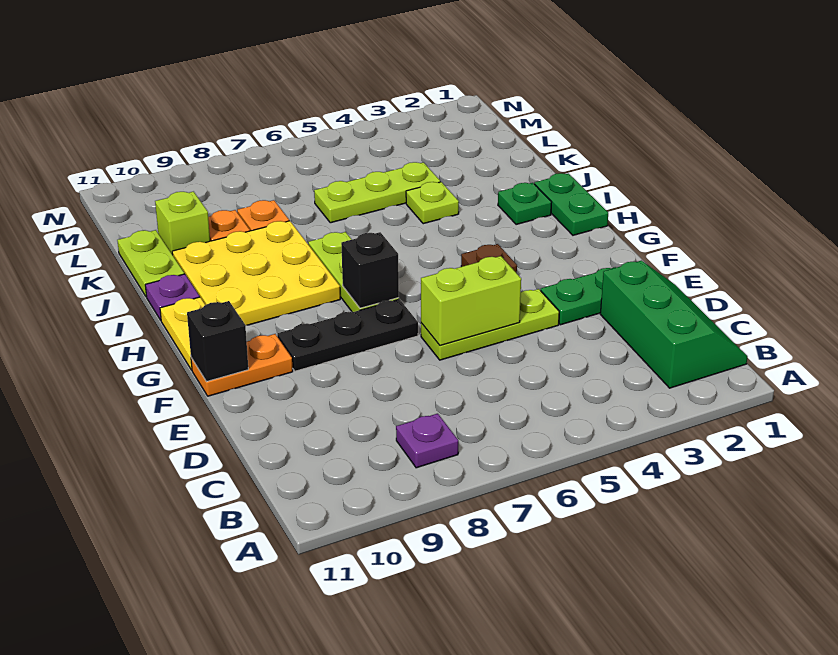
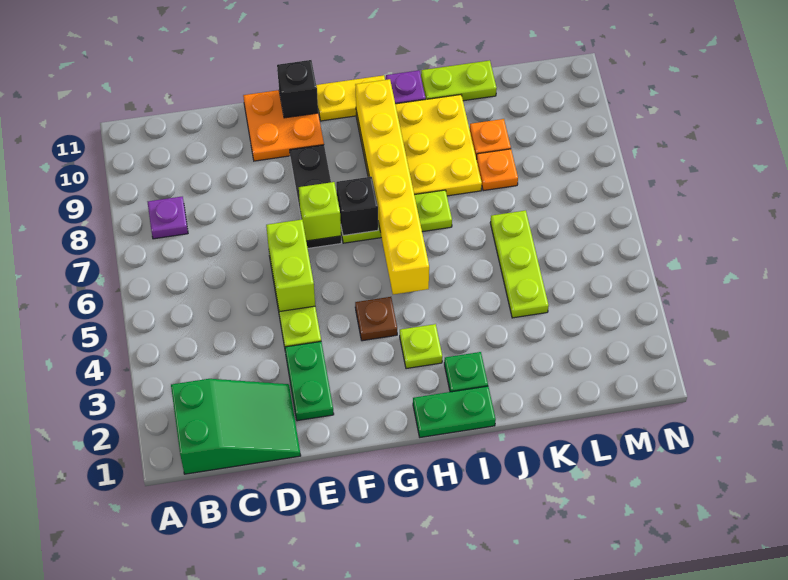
green slope B1:D2 level 1 top 2 -> green slope B1:D2 level 1 top B
orange plate F10:F11 level 1 -> orange plate E10:F11 level 1
none -> yellow brick H5:H10 level 2
lime plate J4 level 1 -> lime plate H3 level 1
lime brick K10 level 1 -> lime brick F7 level 2

